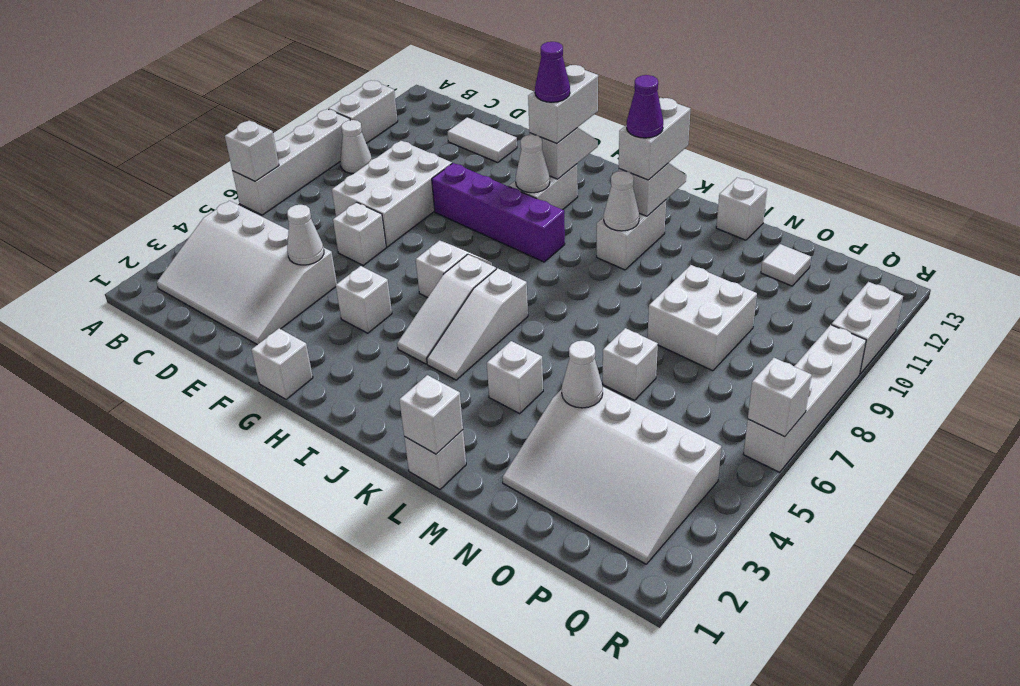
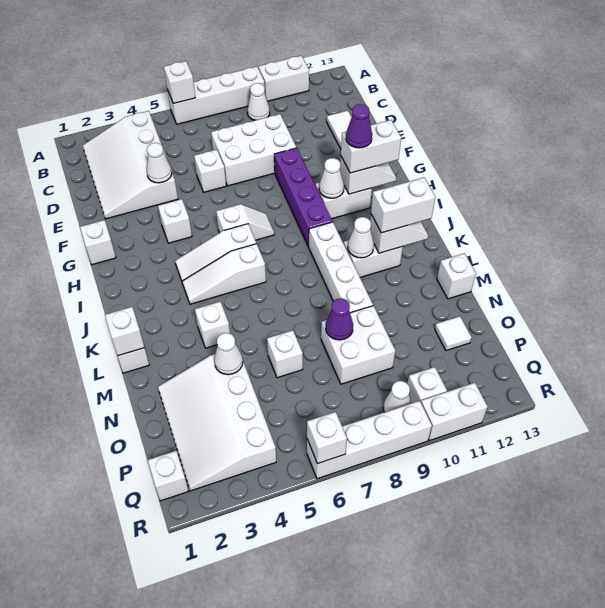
none -> white brick J9:M9 level 1
purple cone K11 level 4 -> purple cone N8 level 2
none -> white brick Q1 level 1
none -> white cone Q9 level 1
none -> white brick Q10 level 1

